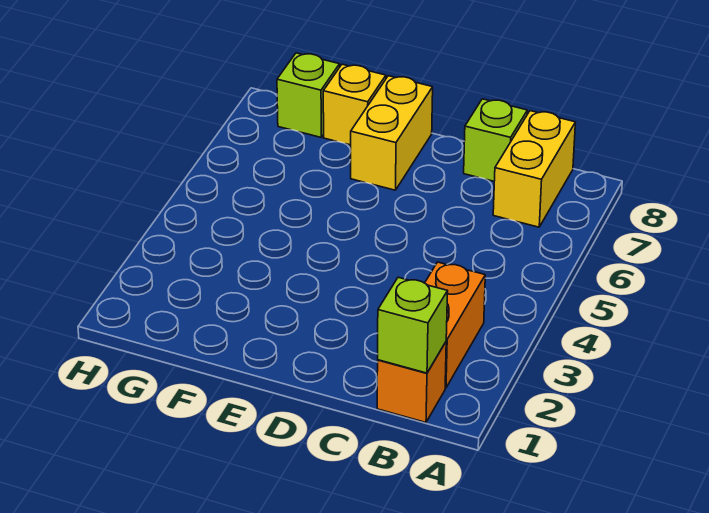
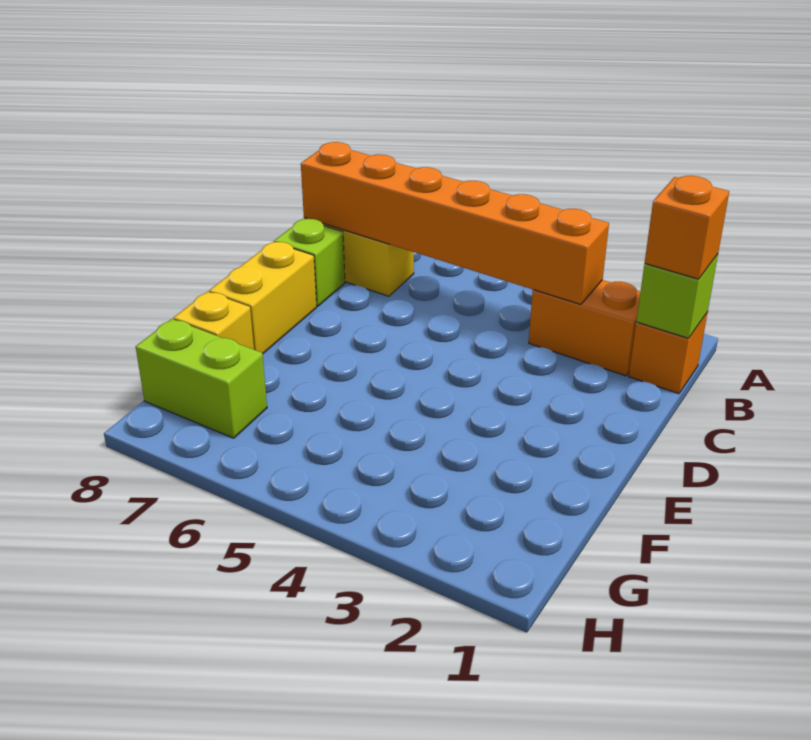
none -> orange brick B1 level 3
none -> orange brick B3:B8 level 2
yellow brick E7:E8 level 1 -> yellow brick D8:E8 level 1
lime brick G8 level 1 -> lime brick G7:G8 level 1

